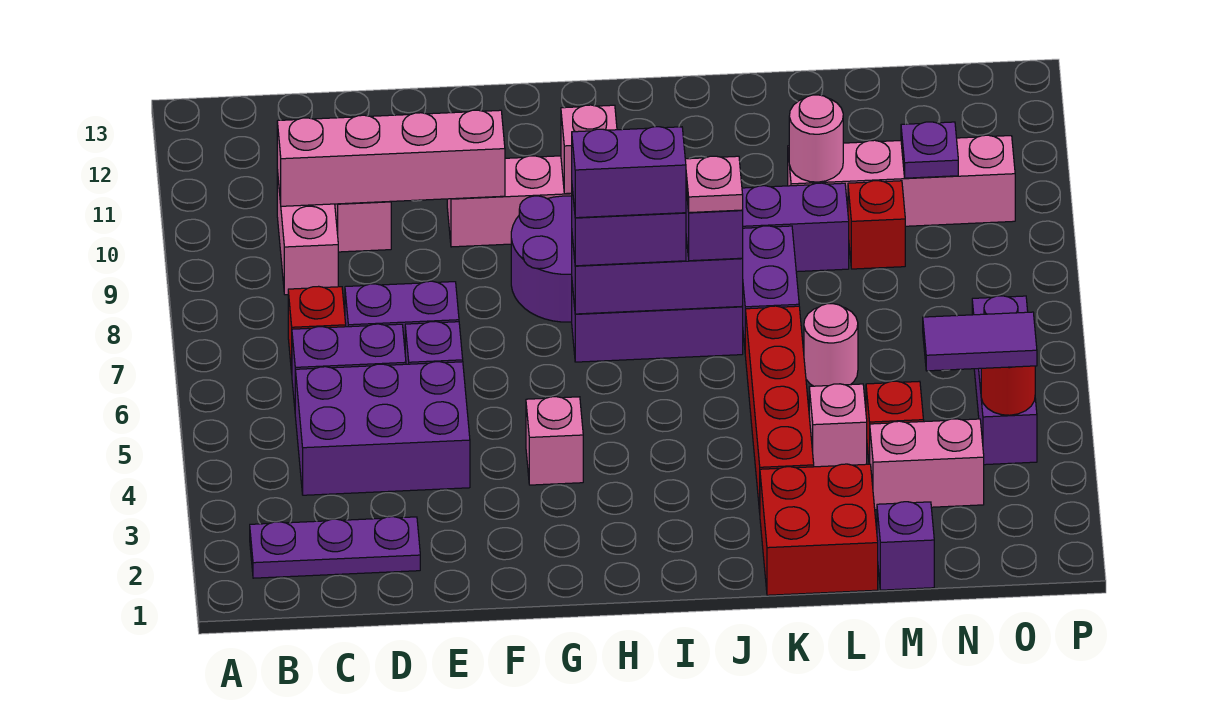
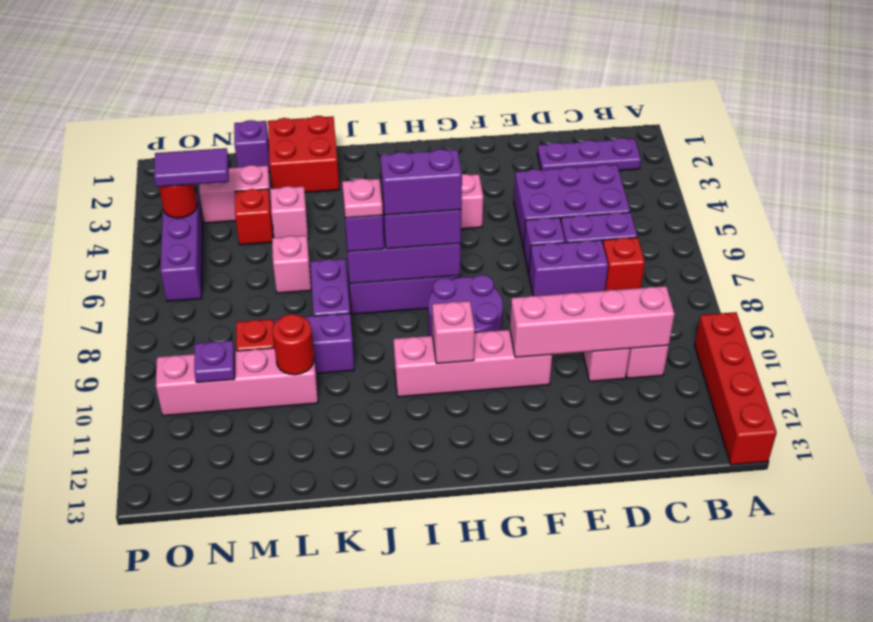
red brick K3:K6 level 1 -> red brick A10:A13 level 1
pink round brick L6 level 1 -> pink brick L6 level 1
pink round brick L10 level 2 -> red round brick L10 level 2

